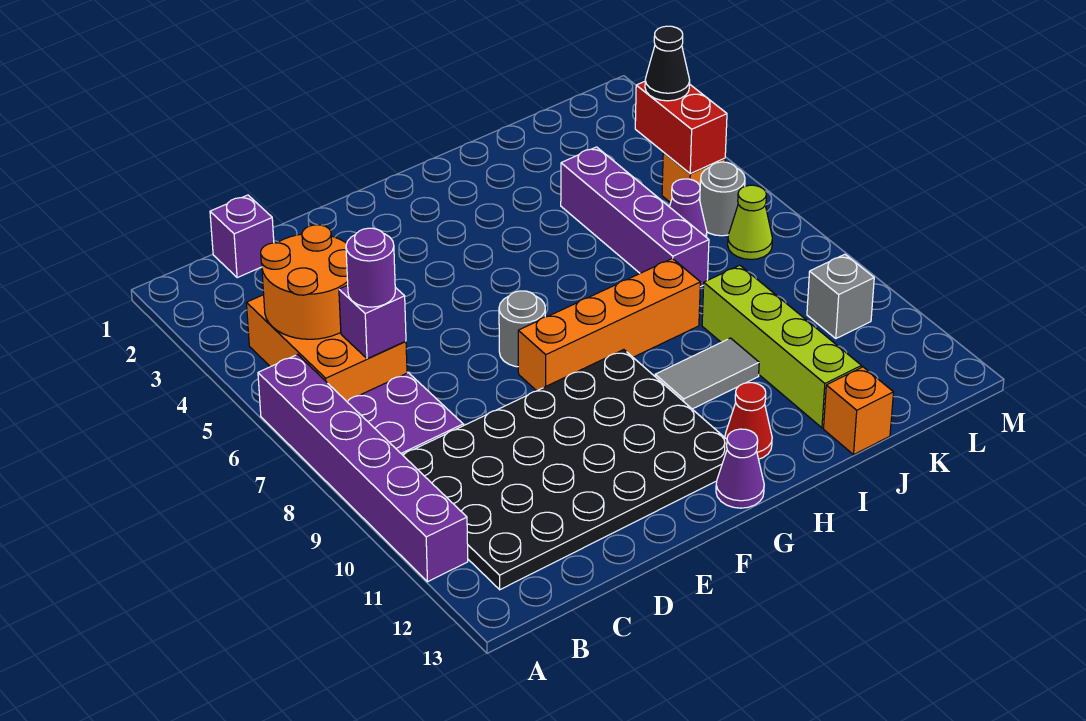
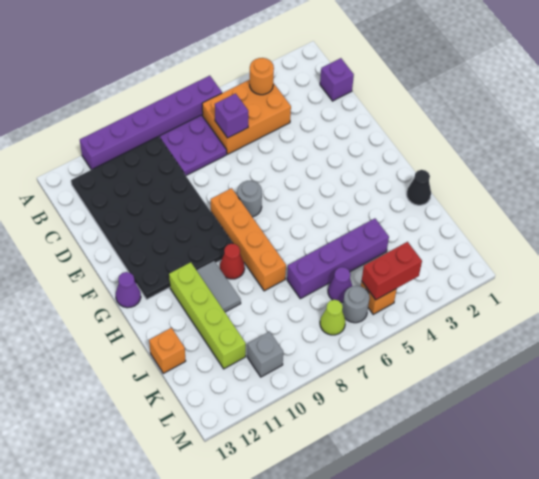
orange round brick B4:C5 level 2 -> orange round brick B4 level 2
purple round brick C6 level 3 -> none
red cone H12 level 1 -> red cone H9 level 1
lime brick J9:J12 level 1 -> lime brick H11:K11 level 1
black cone L4 level 3 -> black cone I1 level 1

